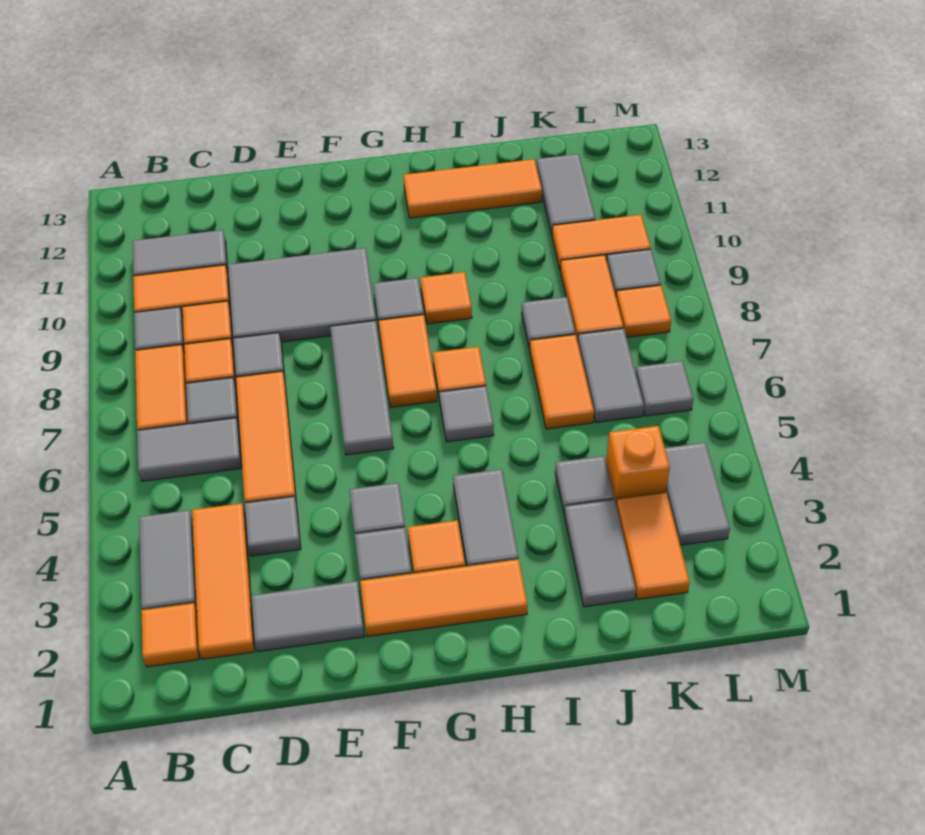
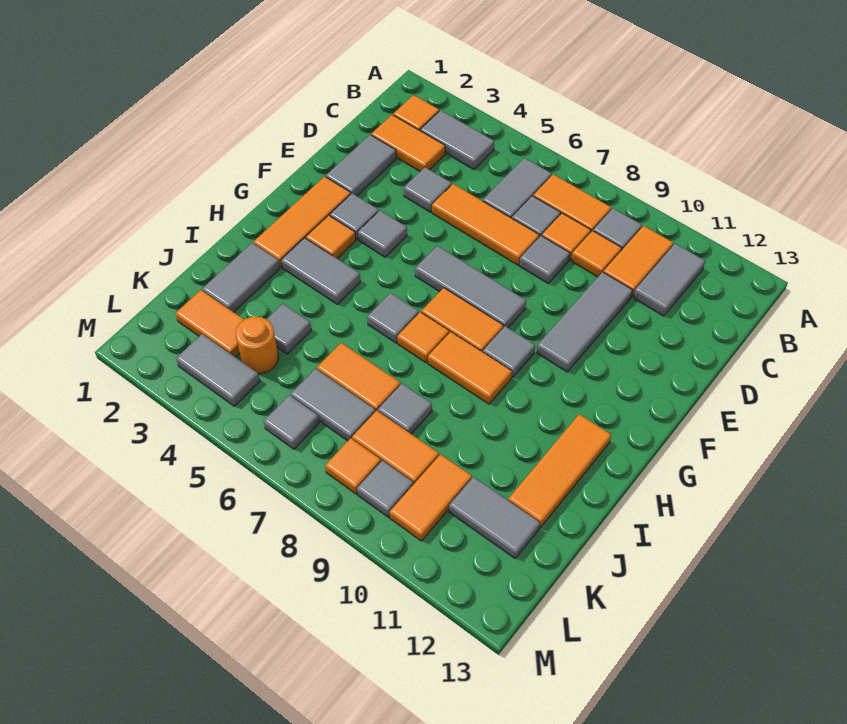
orange tile C2:C4 level 1 -> orange tile C2:C3 level 1
grey tile D9:F10 level 1 -> grey tile D10:F10 level 1
orange tile H9 level 1 -> orange tile H8:H9 level 1
grey tile J2:J3 level 1 -> grey tile I2:J2 level 1
orange brick K4 level 1 -> orange round brick K4 level 1

